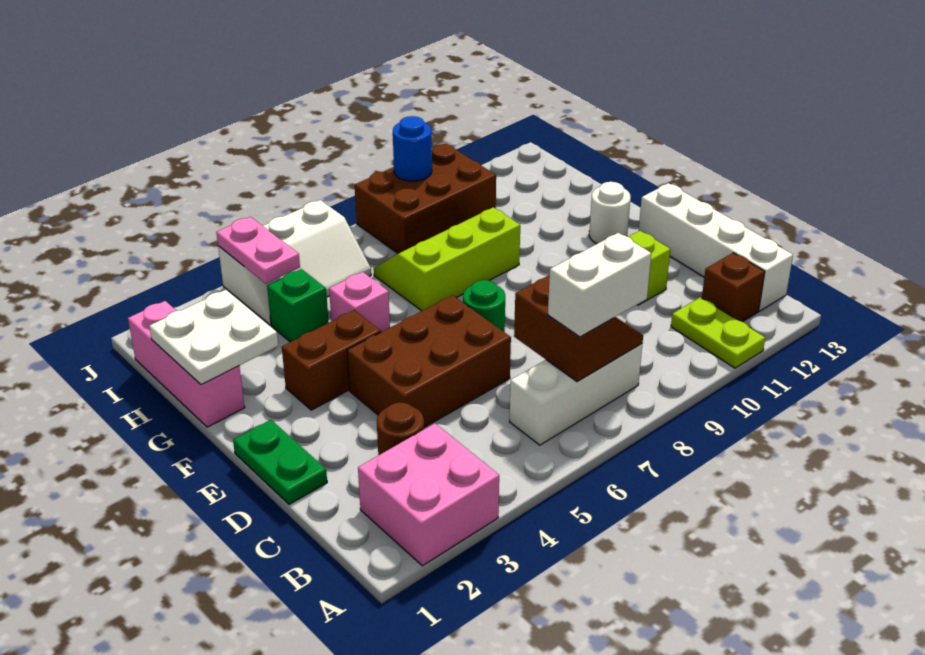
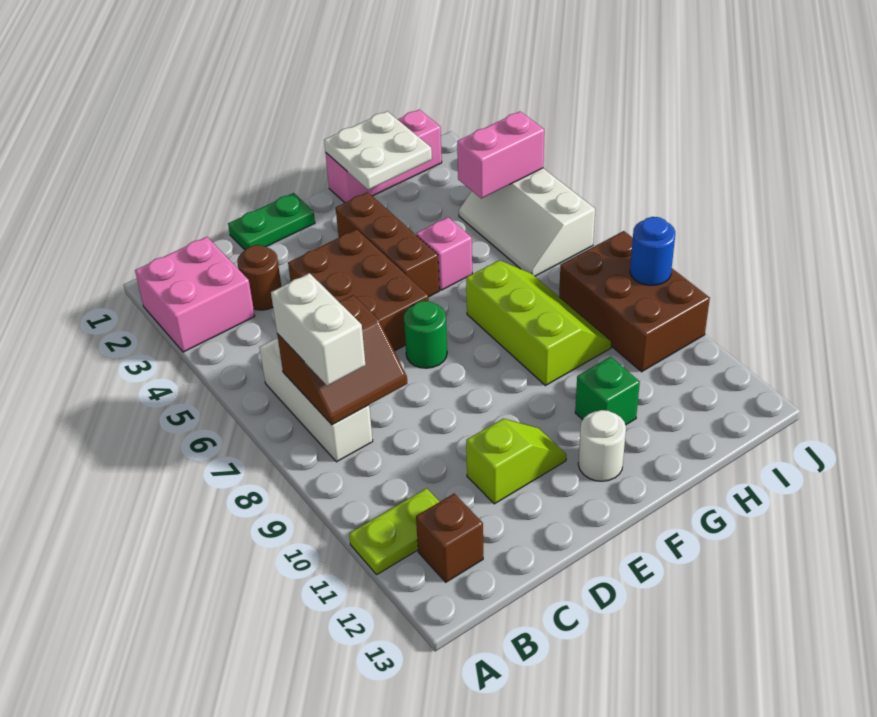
white brick B13:E13 level 1 -> none
brown brick F3:F4 level 1 -> brown brick F3:F5 level 1
green brick H4 level 1 -> green brick G11 level 1
pink plate I4:J4 level 2 -> pink brick I4:J4 level 2

